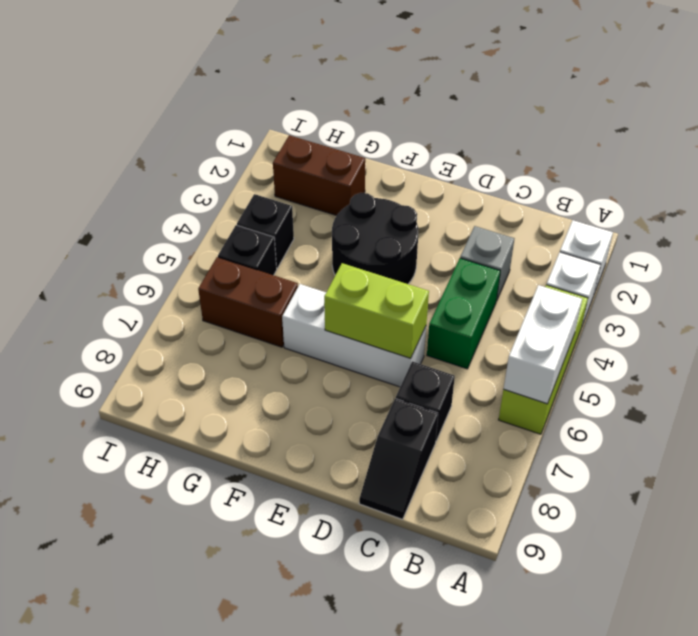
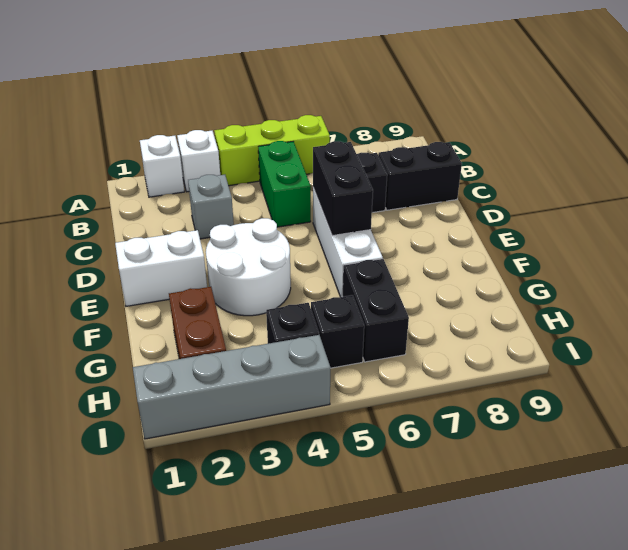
white brick A5:A6 level 2 -> white brick E1:E2 level 1
green brick C4:C5 level 1 -> green brick B5:C5 level 1
black slope C8:C9 level 1 top 8 -> black brick C8:C9 level 1
lime brick D6:E6 level 2 -> black brick D6:E6 level 2
black round brick E3:F4 level 1 -> white round brick E3:F4 level 1
brown brick G6:H6 level 1 -> black brick G6:H6 level 1
none -> grey brick I1:I4 level 1

